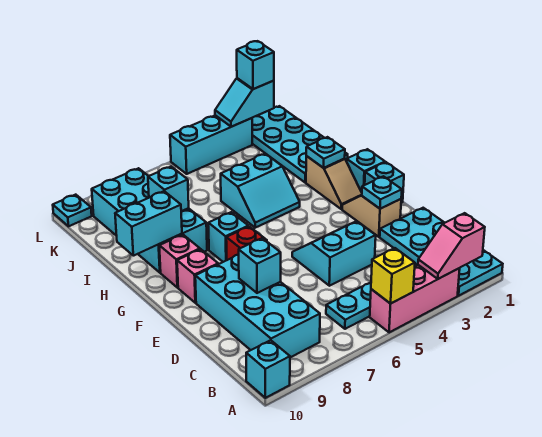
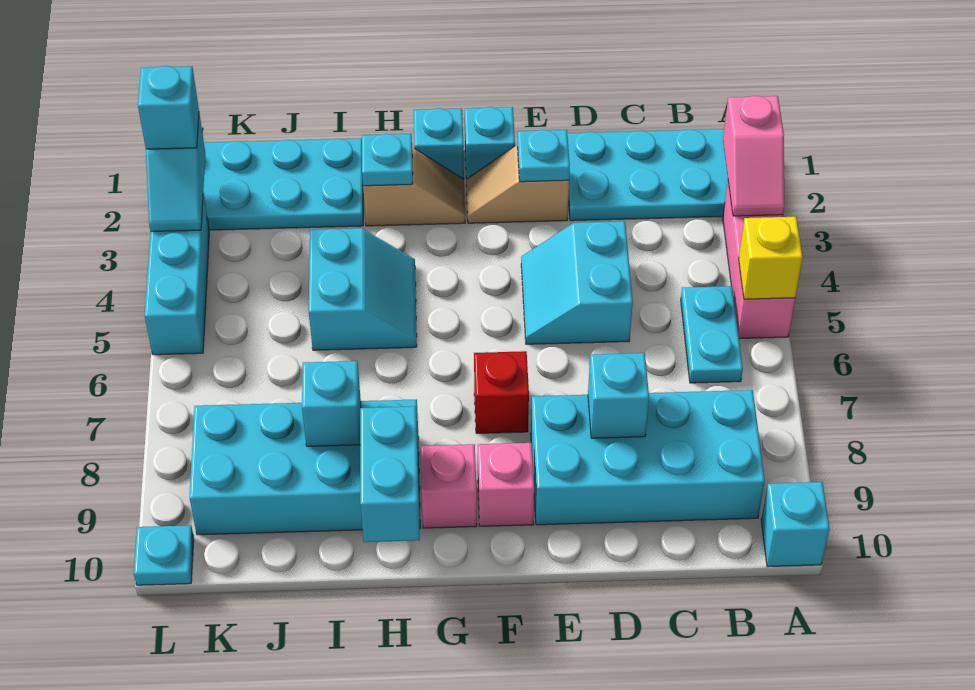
cyan brick G7 level 1 -> none

